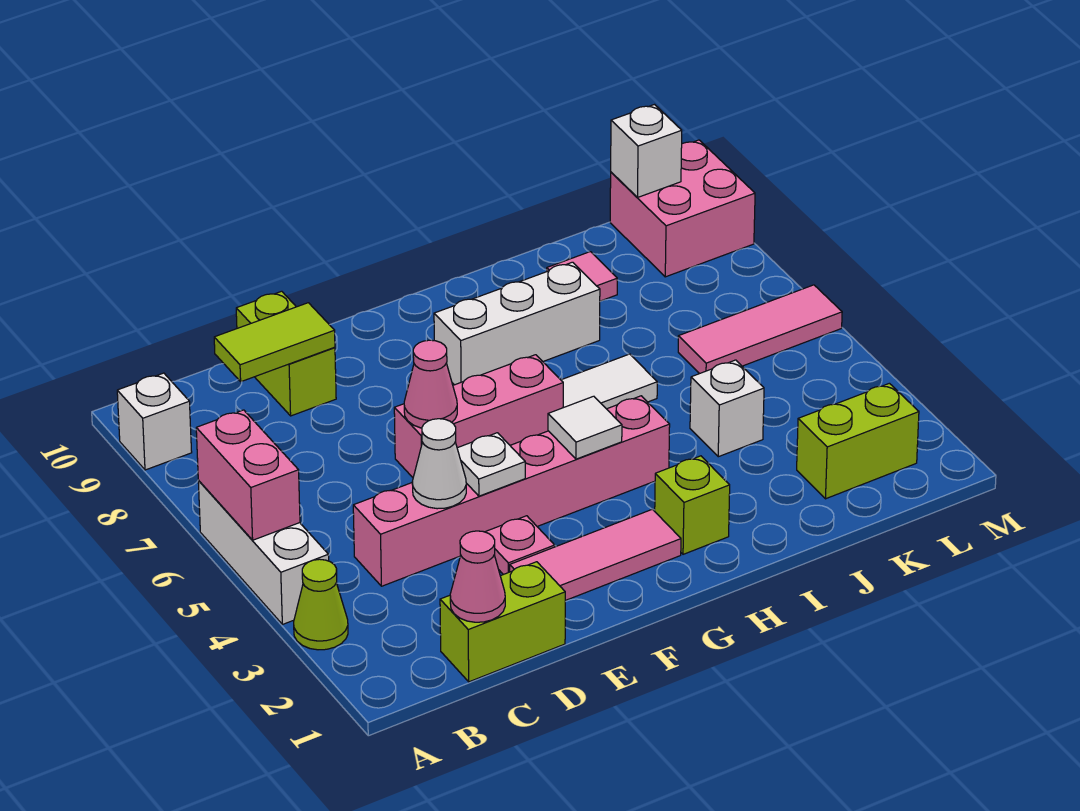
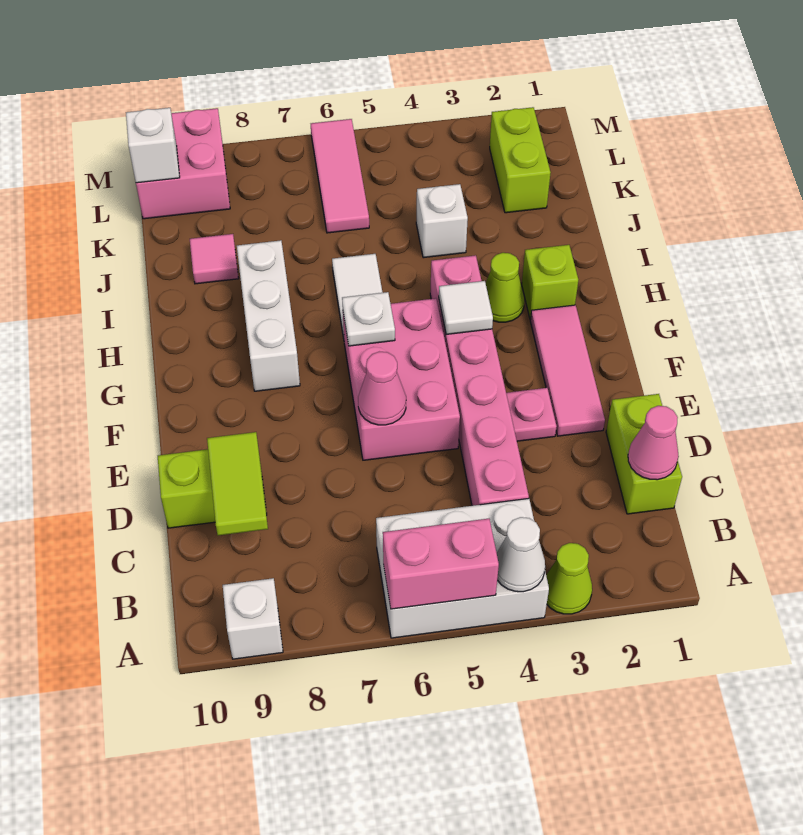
white brick A4:A6 level 1 -> white brick A4:B6 level 1
white cone D4 level 2 -> white cone A4 level 2
white plate E4 level 2 -> white plate G6 level 2
pink brick E6:G6 level 1 -> pink brick E5:G6 level 1
none -> lime cone H3 level 1

